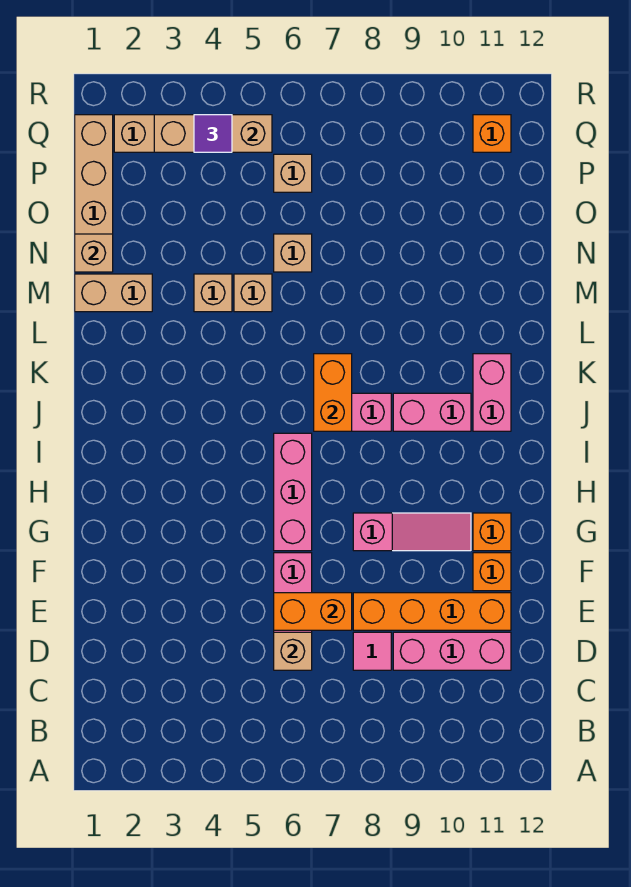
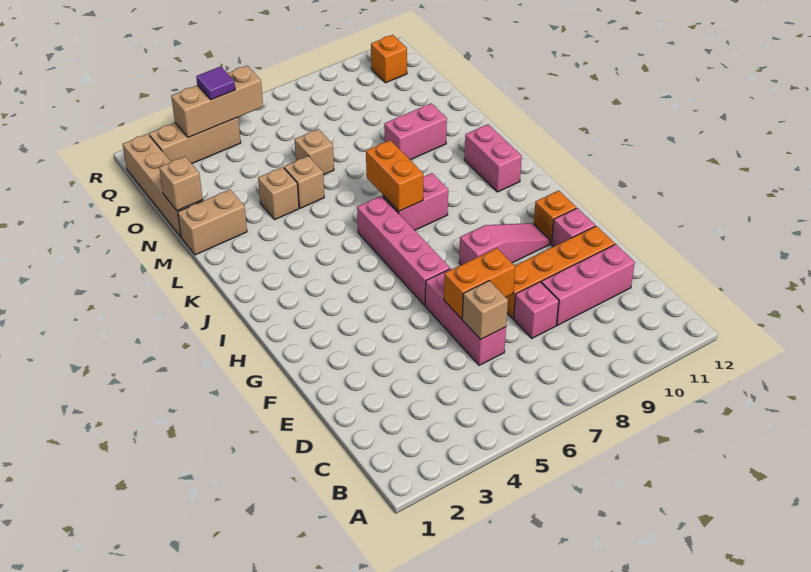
pink tile D8 level 1 -> pink brick D8 level 1
orange brick F11 level 1 -> pink brick F11 level 1
pink brick G6:I6 level 1 -> pink brick G6:J6 level 1
pink brick J9:J10 level 1 -> pink brick M9:M10 level 1
tan brick P6 level 1 -> none

